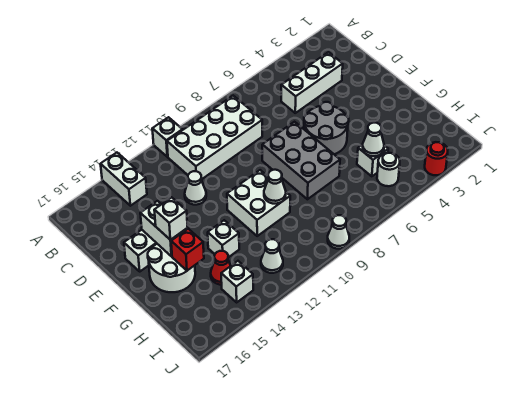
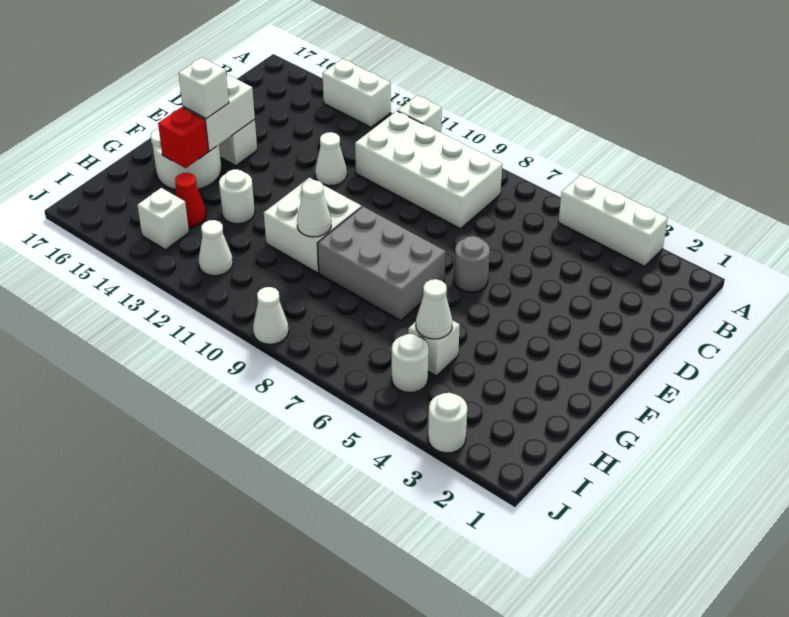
white brick A14:B14 level 1 -> white brick A13:A14 level 1
white brick C3:C5 level 1 -> white brick A3:A5 level 1
grey round brick E5:F6 level 1 -> grey round brick E6 level 1
grey brick E7:G8 level 1 -> grey brick F7:G9 level 1
white brick G13 level 1 -> white round brick G13 level 1
red round brick J3 level 1 -> white round brick J3 level 1

